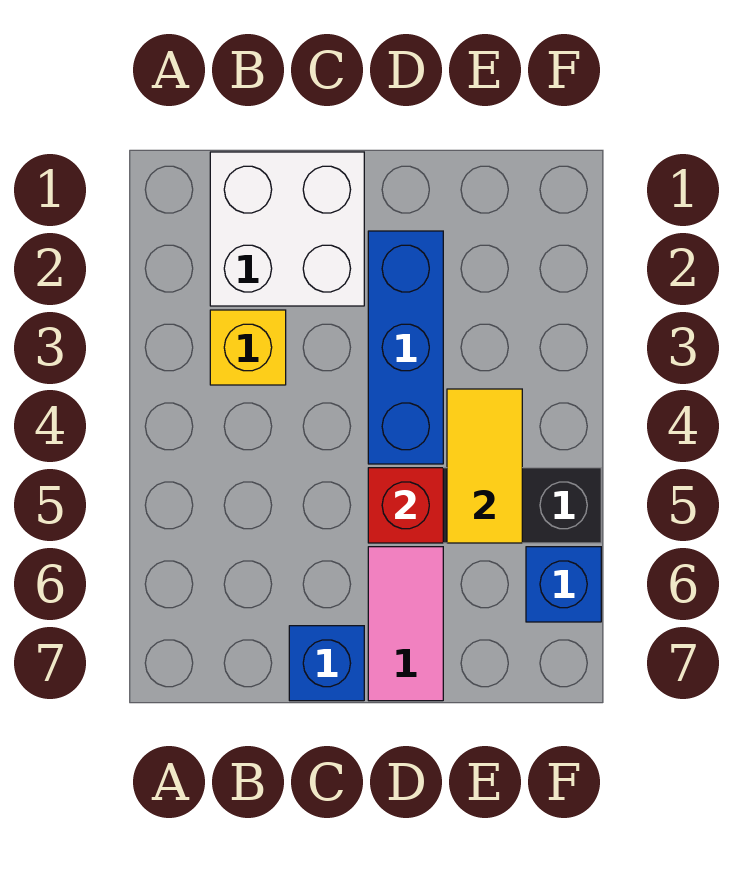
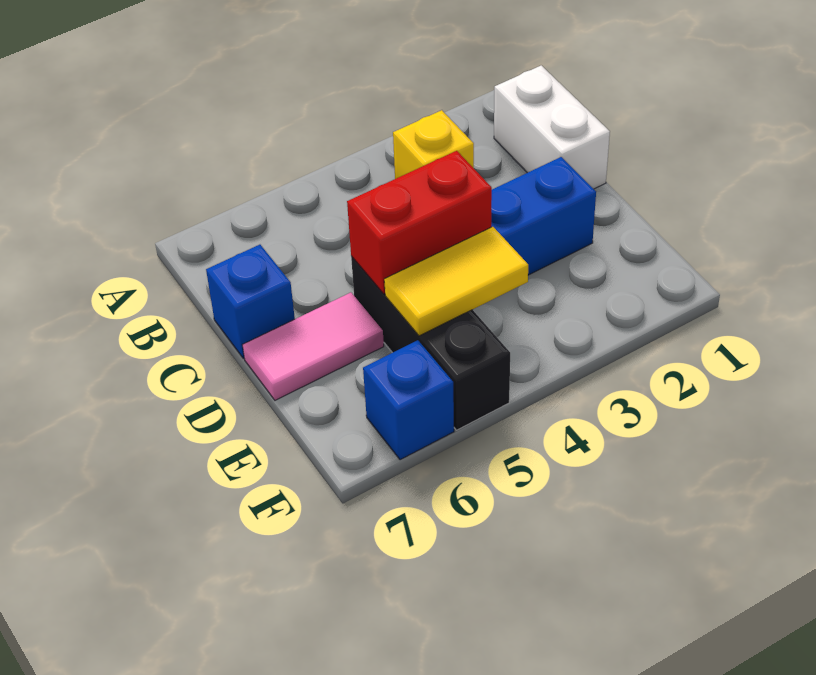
white brick B1:C2 level 1 -> white brick B1:C1 level 1
red brick D5 level 2 -> red brick D4:D5 level 2

